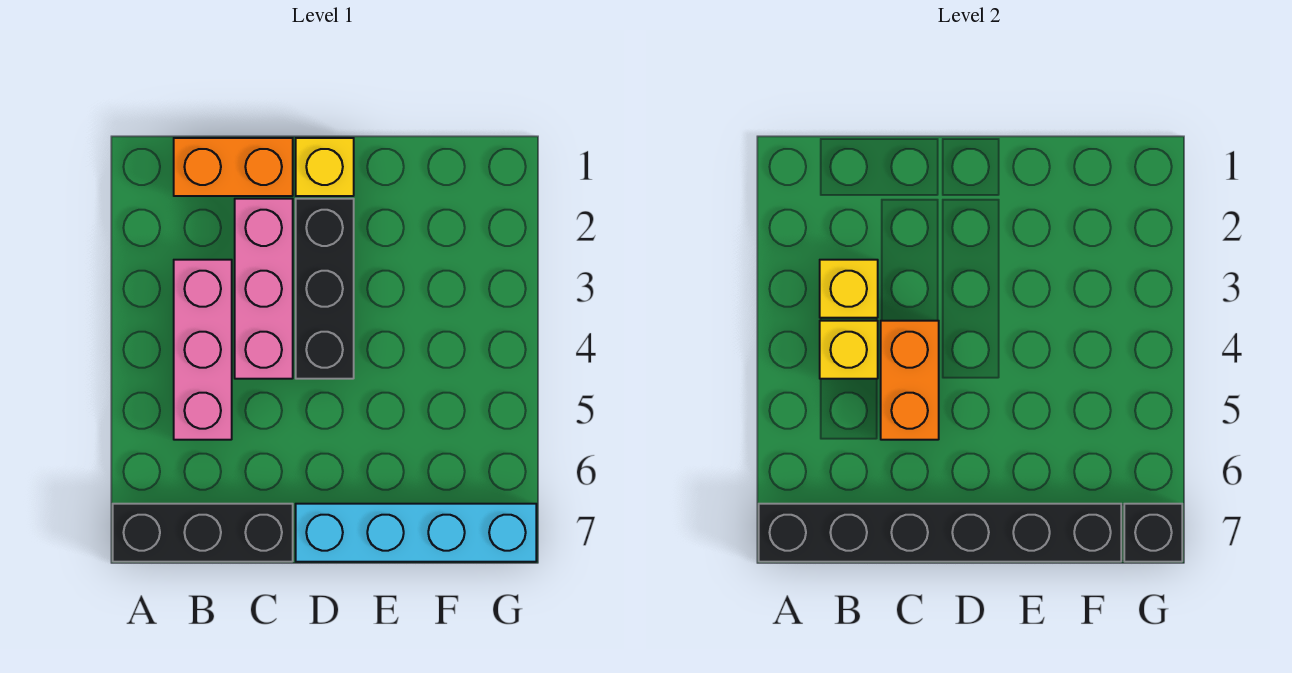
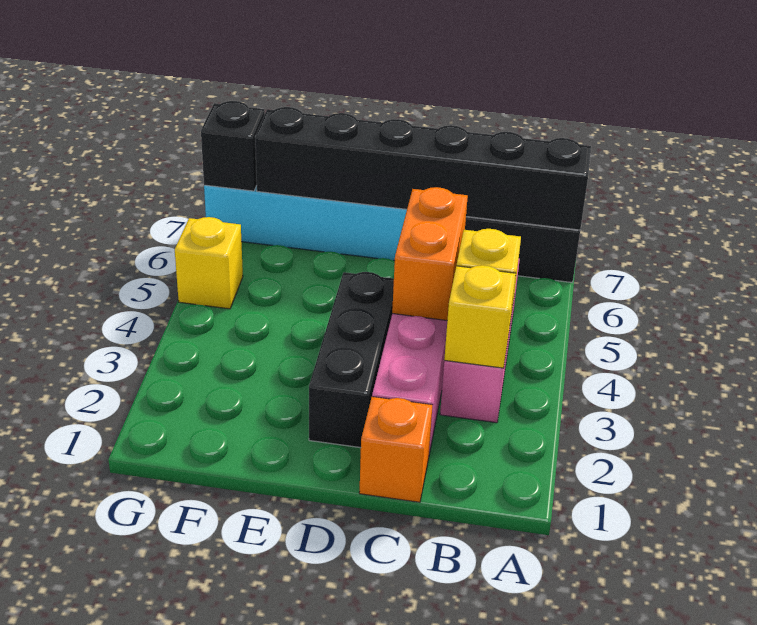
orange brick B1:C1 level 1 -> orange brick C1 level 1
yellow brick D1 level 1 -> yellow brick G5 level 1

